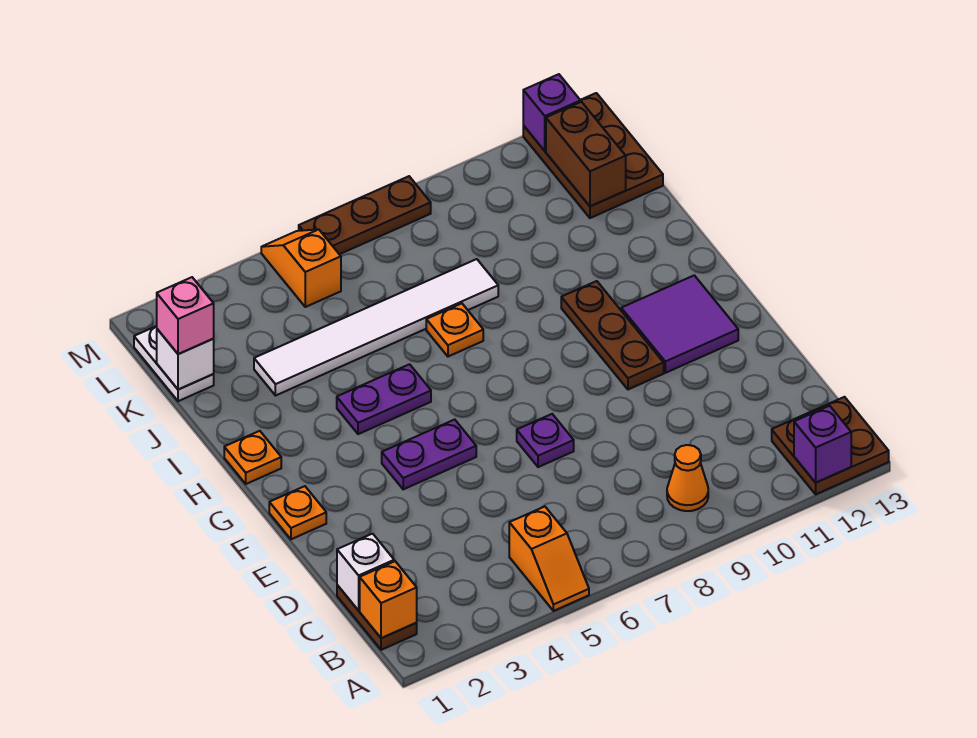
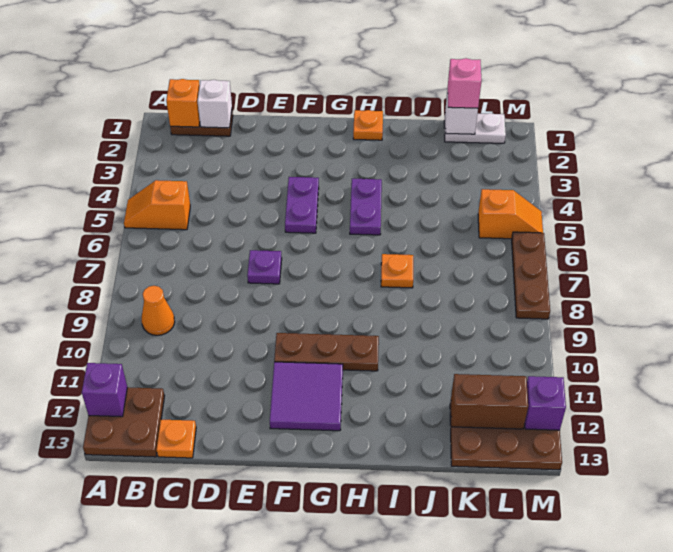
orange plate F1 level 1 -> orange plate C13 level 1
white tile J3:J8 level 1 -> none

